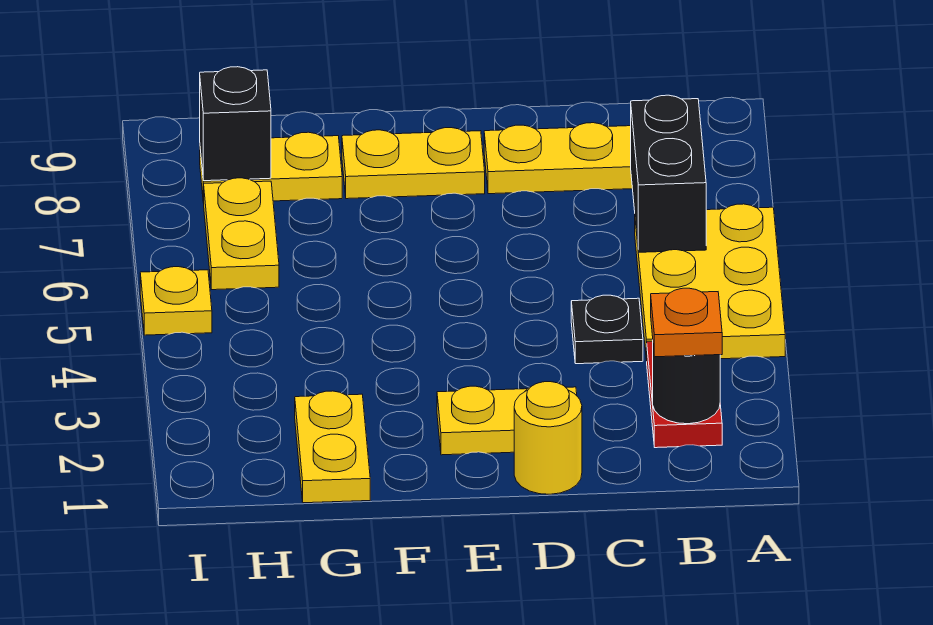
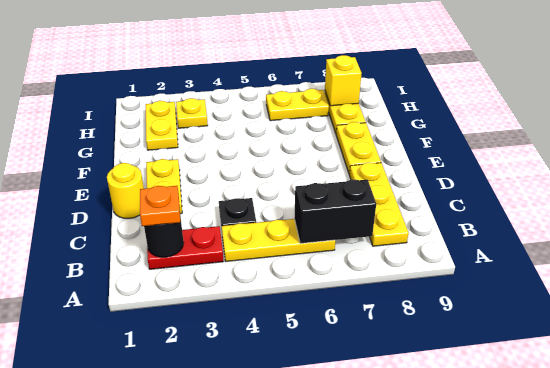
yellow plate A4:B6 level 1 -> yellow plate B4:B6 level 1
yellow plate G1:G2 level 1 -> yellow plate G2:H2 level 1
black brick H8 level 2 -> yellow brick H8 level 2
yellow plate I5 level 1 -> yellow plate H3 level 1

